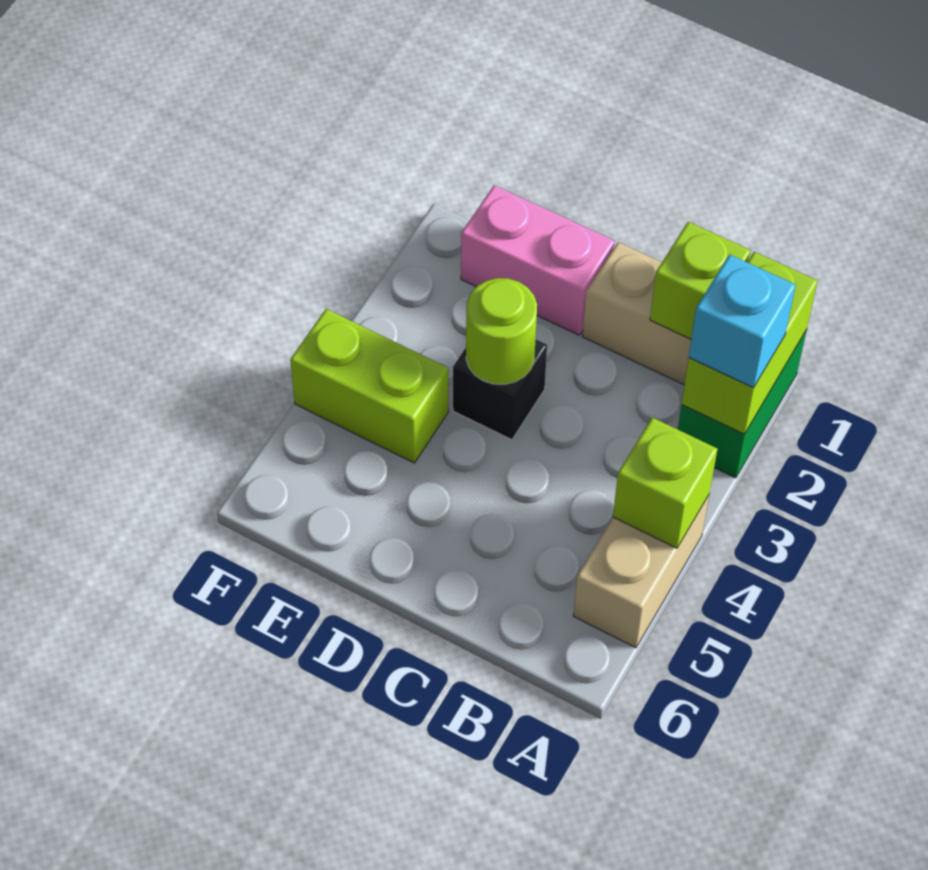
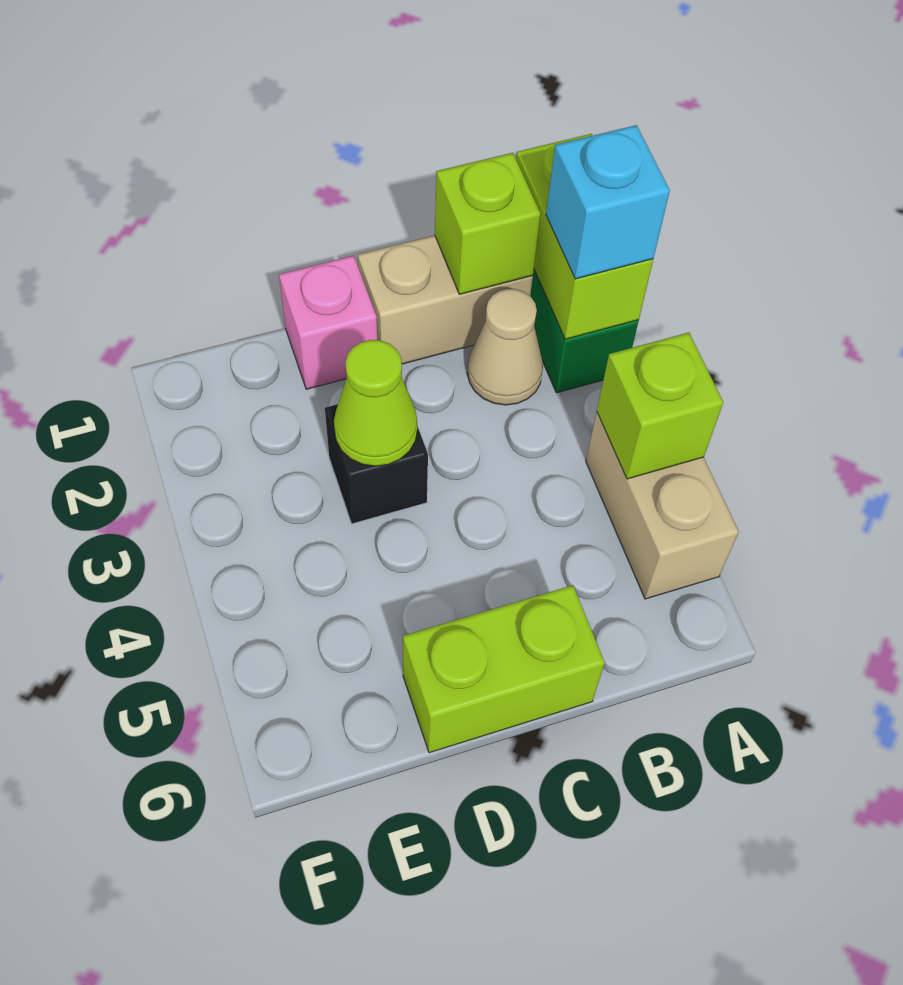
none -> tan cone B2 level 1
pink brick D1:E1 level 1 -> pink brick D1 level 1
lime round brick D3 level 2 -> lime cone D3 level 2
lime brick E4:F4 level 1 -> lime brick C6:D6 level 1

